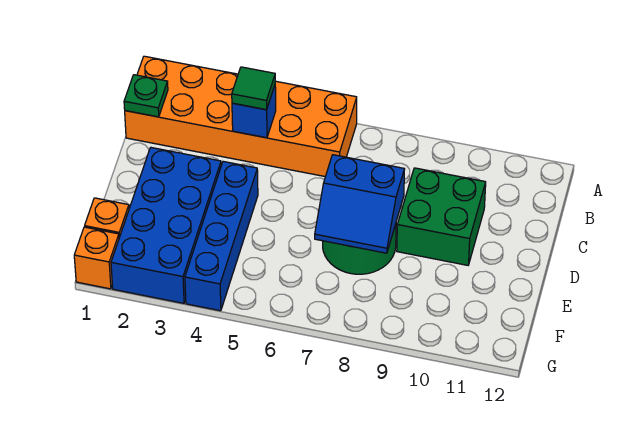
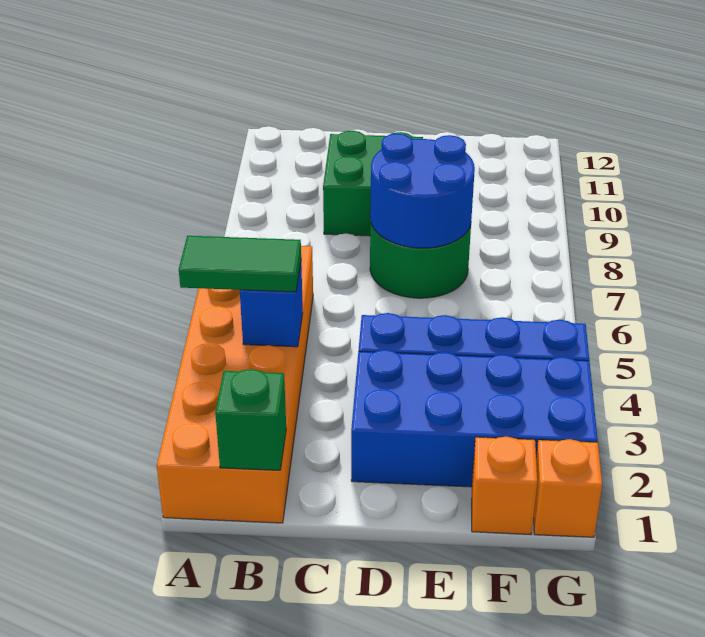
green plate B1 level 2 -> green brick B1 level 2
green tile B4 level 3 -> green tile A4:B4 level 3
blue slope D7:E8 level 2 top D -> blue round brick D7:E8 level 2

